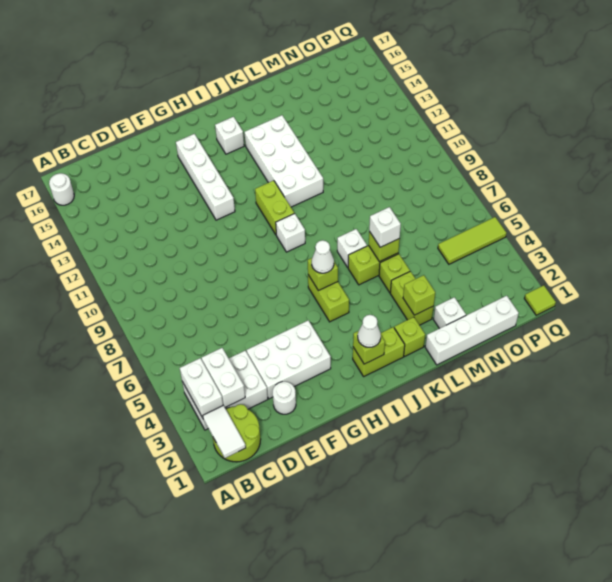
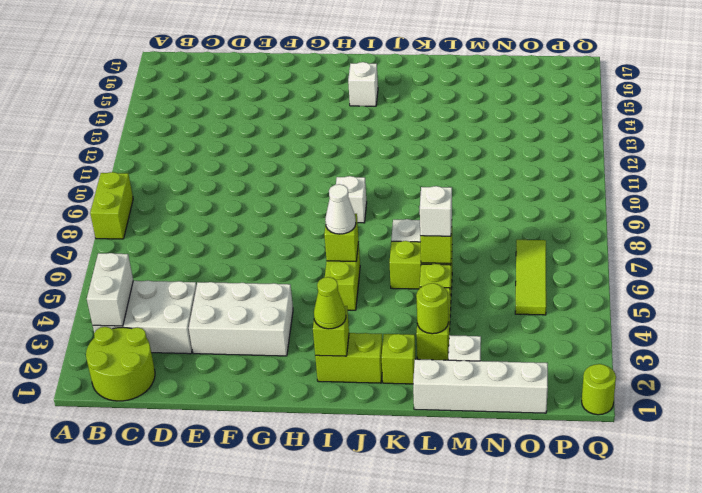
white round brick A16 level 1 -> none
white tile B1:B2 level 2 -> none
white brick C3:C4 level 2 -> none
white round brick E2 level 1 -> none
white brick G12:G15 level 1 -> none
white cone I2 level 3 -> lime cone I2 level 3
lime brick I10:I11 level 1 -> lime brick A8:A9 level 1
white brick J11:K14 level 1 -> none
lime brick L3 level 2 -> lime round brick L3 level 2
lime tile O5:Q5 level 1 -> lime tile O5:O7 level 1
lime tile Q1 level 1 -> lime round brick Q1 level 1

